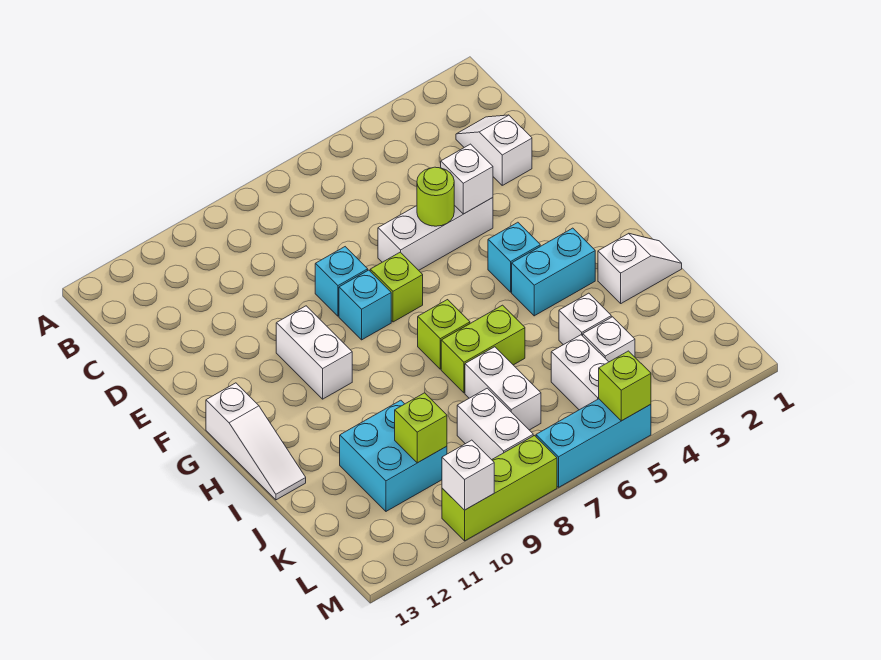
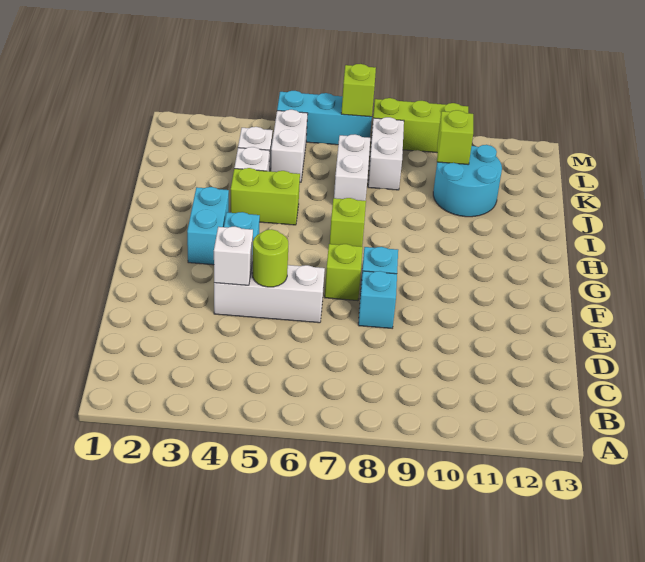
white slope C2:D2 level 1 top D -> none
white brick F10:G10 level 1 -> none
white slope G13:I13 level 1 top G -> none
cyan brick H3:H4 level 1 -> cyan brick G3:H3 level 1
white slope I1:I2 level 1 top 2 -> none
lime brick I6:I7 level 1 -> lime brick I4:I5 level 1
cyan brick J10:K11 level 1 -> cyan round brick J10:K11 level 1
lime brick M5 level 2 -> lime brick M7 level 2
white brick M10 level 2 -> none

